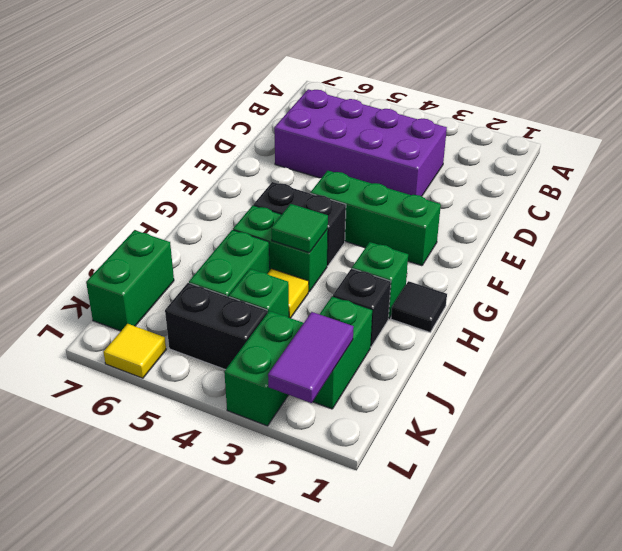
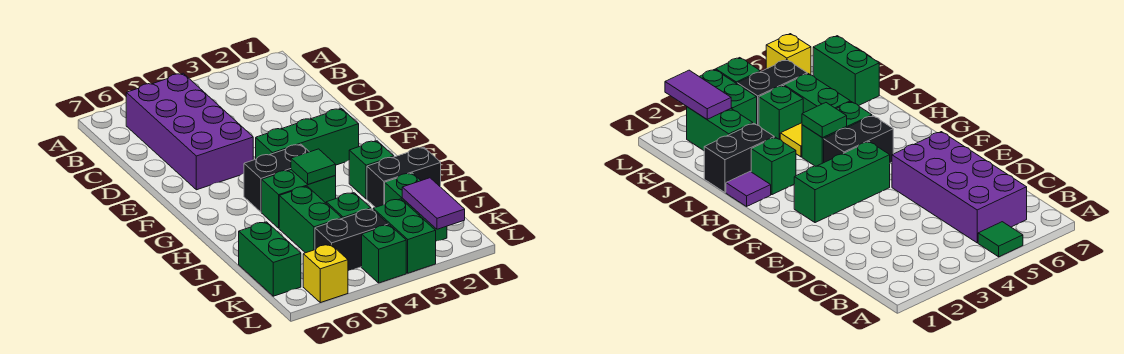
none -> green tile A5 level 1
purple brick C3:D6 level 1 -> purple brick B5:E6 level 1
black tile H1 level 1 -> purple tile H1 level 1
black brick I2 level 1 -> black brick I1:I2 level 1
none -> green brick L4 level 1
yellow tile L6 level 1 -> yellow brick L6 level 1

